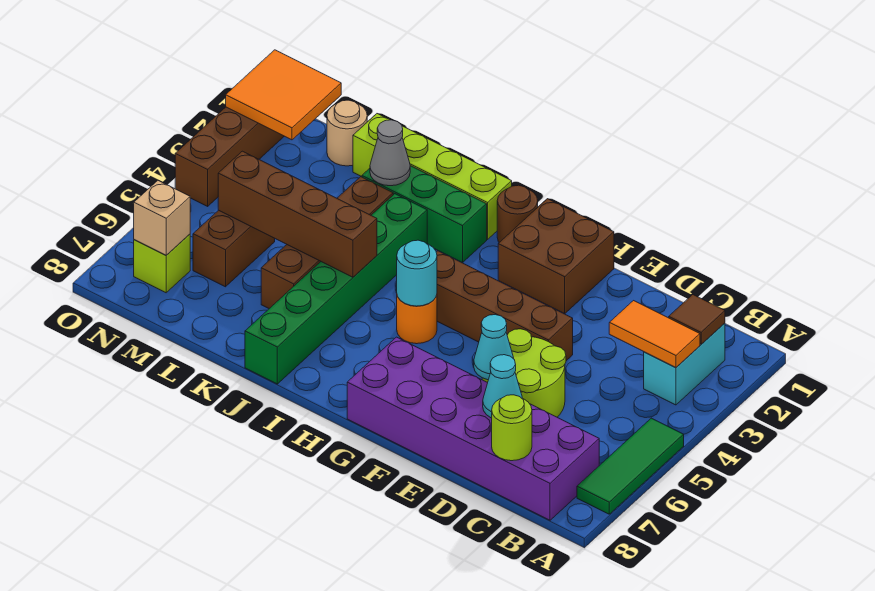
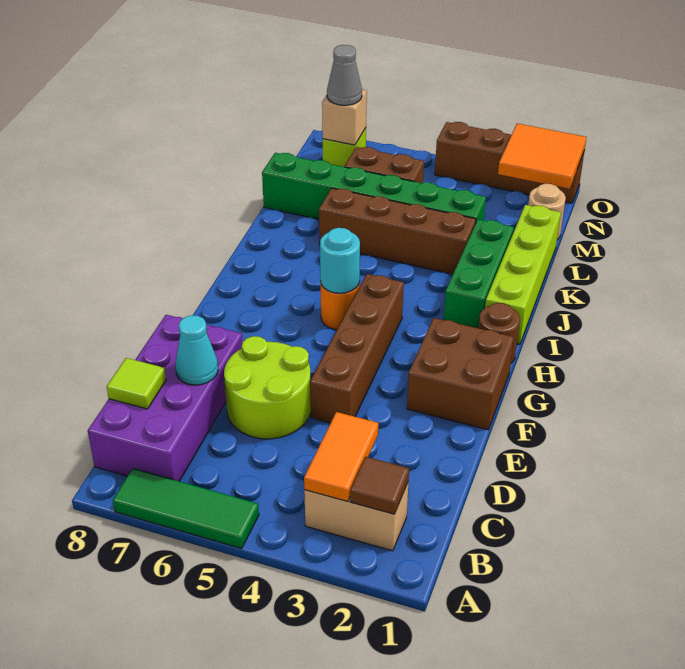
cyan brick B2:B3 level 1 -> tan brick B2:B3 level 1
purple brick B7:G8 level 1 -> purple brick B7:E8 level 1
lime round brick C8 level 2 -> lime tile C8 level 2
cyan cone E6 level 2 -> none
green brick J3:J8 level 1 -> green brick L3:L8 level 1
brown brick J5:M5 level 2 -> none
grey cone K2 level 2 -> grey cone N7 level 3

